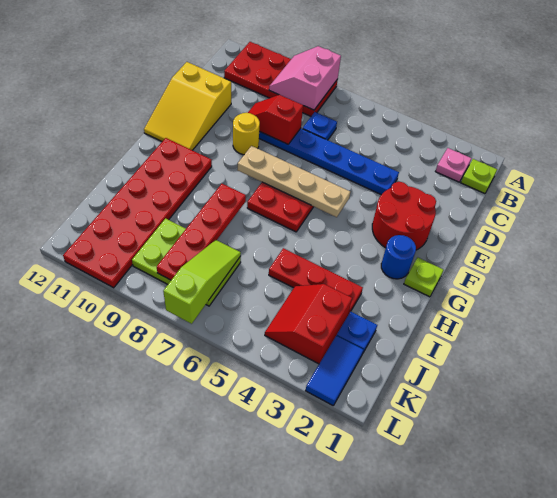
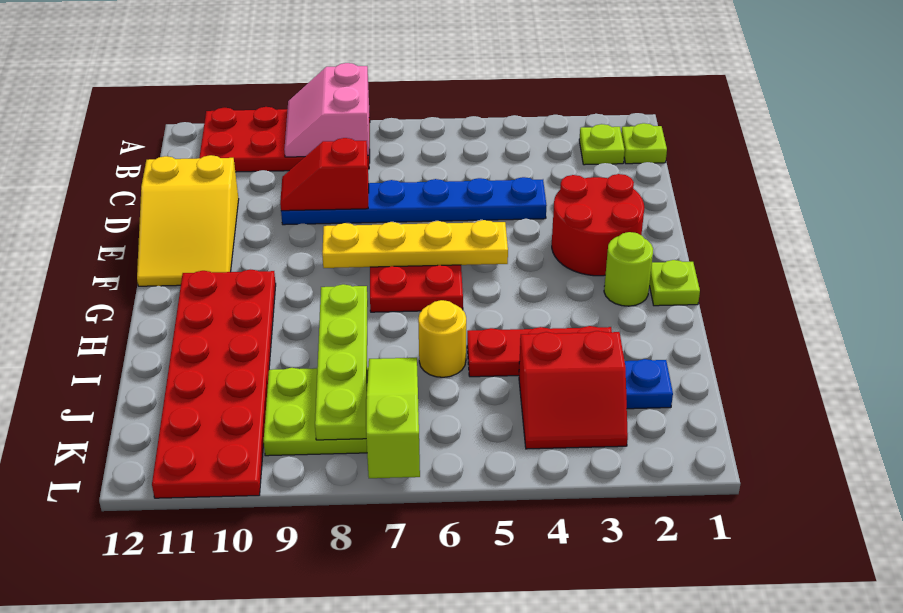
pink plate B2 level 1 -> lime plate B2 level 1
blue plate C7 level 1 -> none
yellow round brick E9 level 1 -> yellow round brick I6 level 1
tan plate F5:F8 level 2 -> yellow plate F5:F8 level 2
blue round brick G2 level 1 -> lime round brick G2 level 1
red plate H8:K8 level 2 -> lime plate H8:K8 level 2
red slope J3:K4 level 1 top 3 -> red slope J3:K4 level 1 top J
blue tile K2:L2 level 1 -> none

